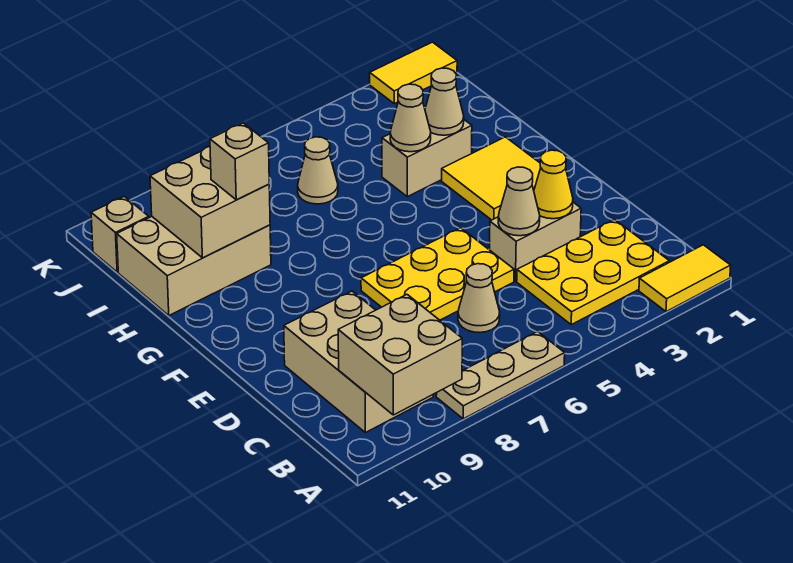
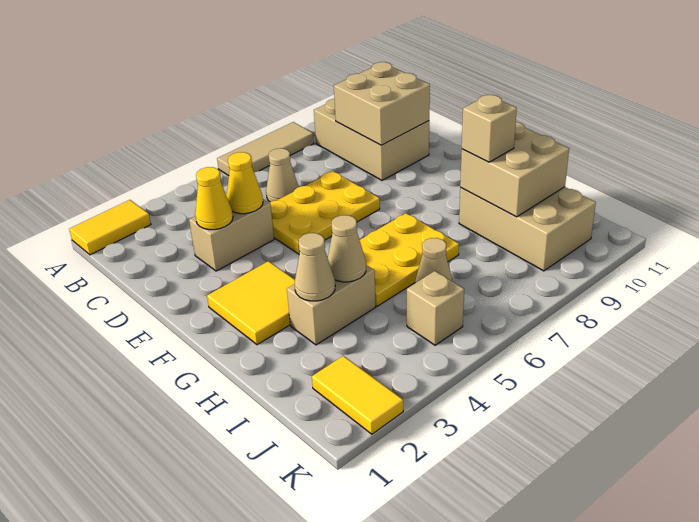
tan plate A6:A8 level 1 -> tan tile A6:A8 level 1
tan brick A9:B10 level 2 -> tan brick C9:D10 level 2
yellow plate B2:C4 level 1 -> yellow plate G5:H7 level 1
tan cone D4 level 2 -> yellow cone D4 level 2
tan brick H9:I11 level 1 -> tan brick H9:J10 level 1
tan brick J11 level 1 -> tan brick J5 level 1
yellow tile K1:K2 level 1 -> yellow tile J2:K2 level 1

